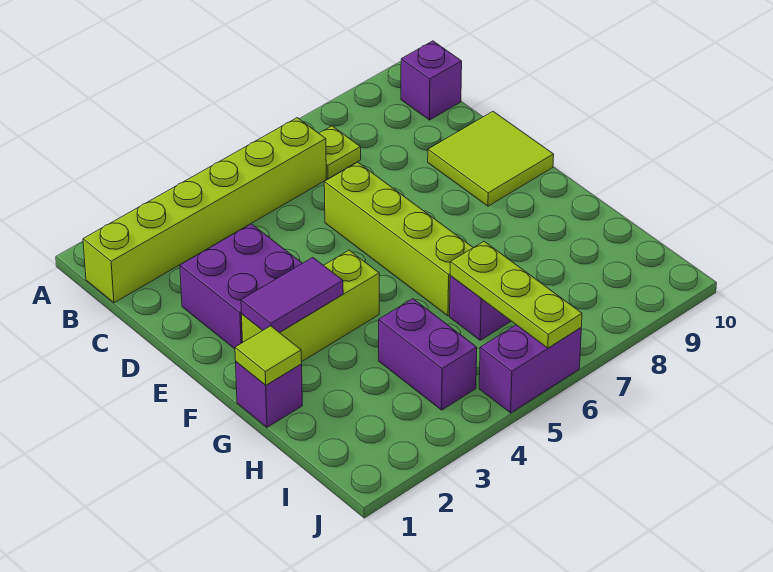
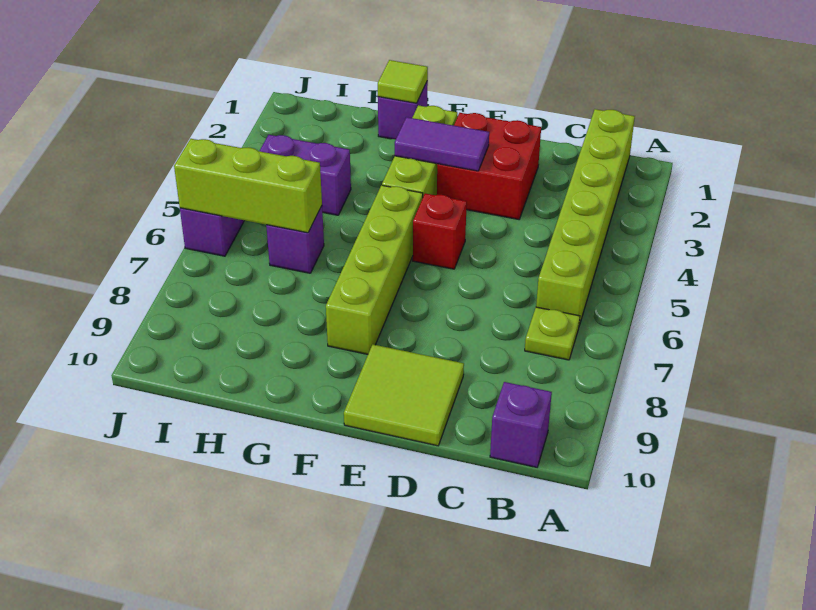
purple brick D2:E3 level 1 -> red brick D2:E3 level 1
lime brick D6:G6 level 1 -> lime brick F5:F8 level 1
none -> red brick E5 level 1
purple tile F2:F3 level 2 -> purple tile E3:F3 level 2
lime plate H6:J6 level 2 -> lime brick H6:J6 level 2

